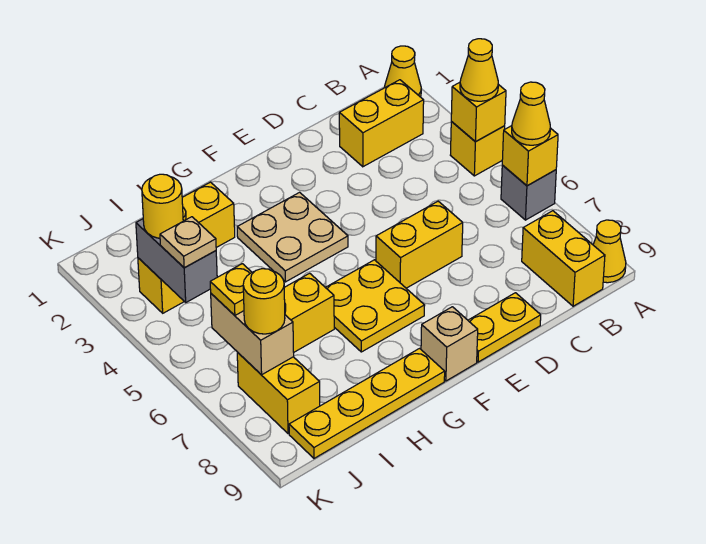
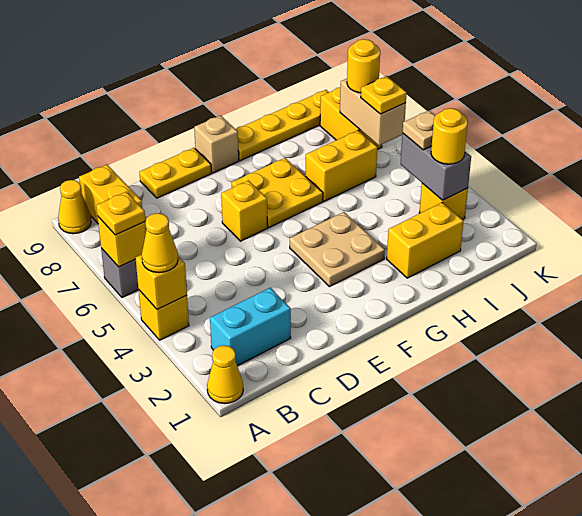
yellow cone A6 level 3 -> yellow plate A6 level 3
yellow brick B2:C2 level 1 -> cyan brick B2:C2 level 1
yellow brick D6:E6 level 1 -> yellow brick E6 level 1

